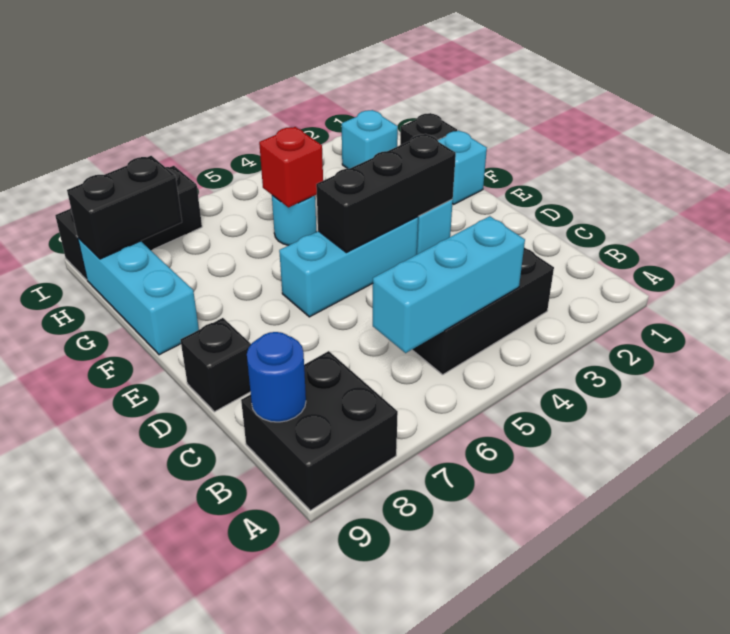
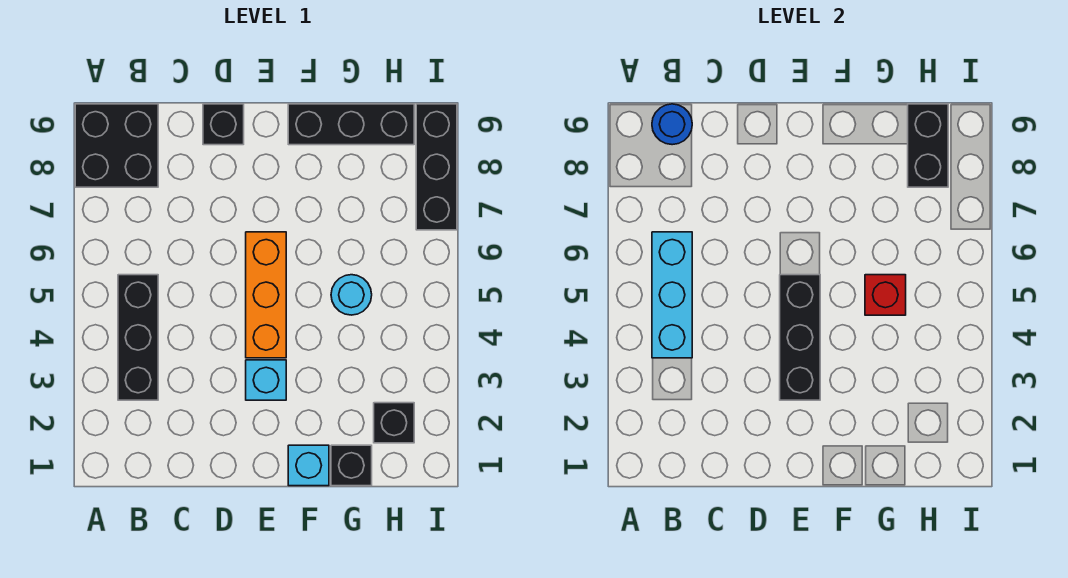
cyan brick E4:E6 level 1 -> orange brick E4:E6 level 1
cyan brick F9:H9 level 1 -> black brick F9:H9 level 1
cyan brick H2 level 1 -> black brick H2 level 1

